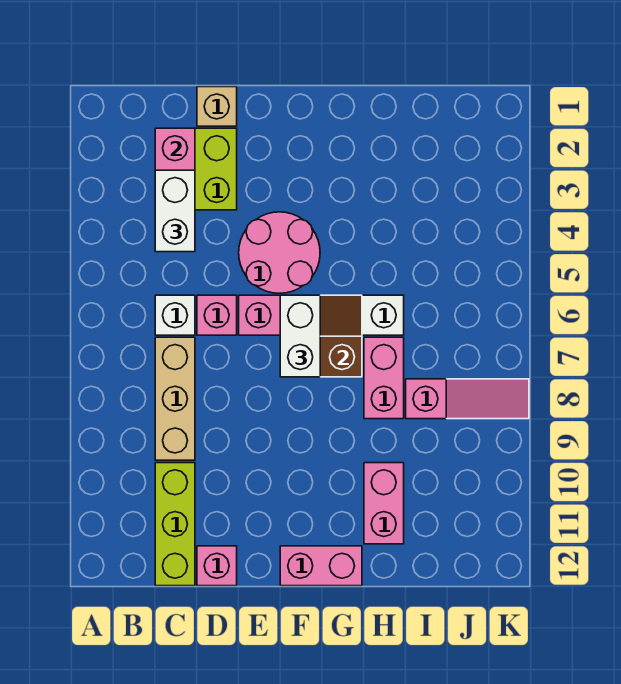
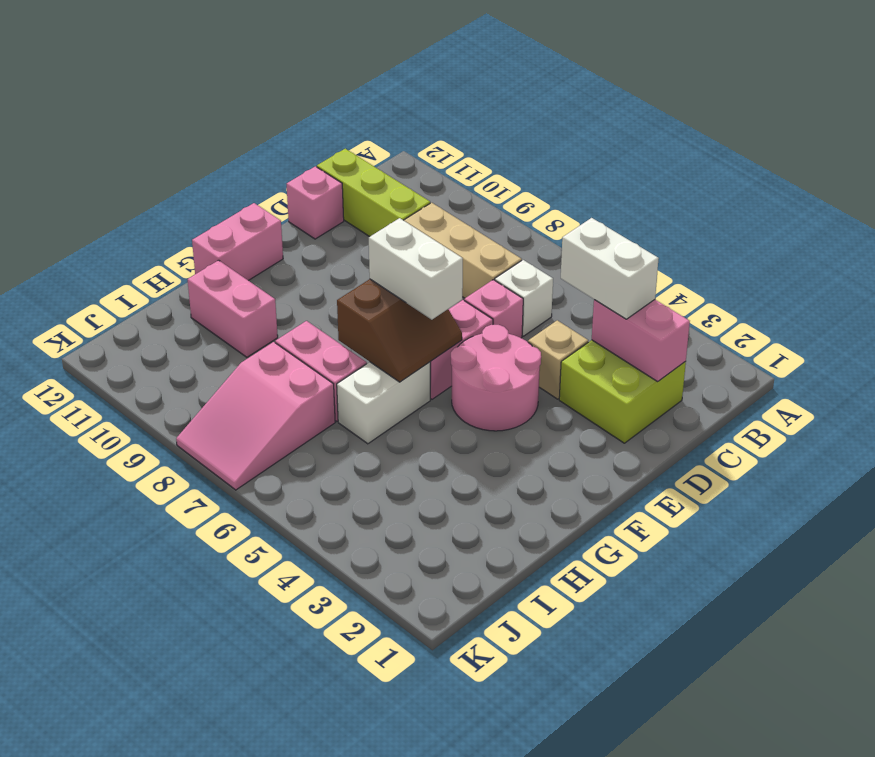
tan brick D1 level 1 -> tan brick D4 level 1
pink slope I8:K8 level 1 top I -> pink slope I7:K8 level 1 top I

